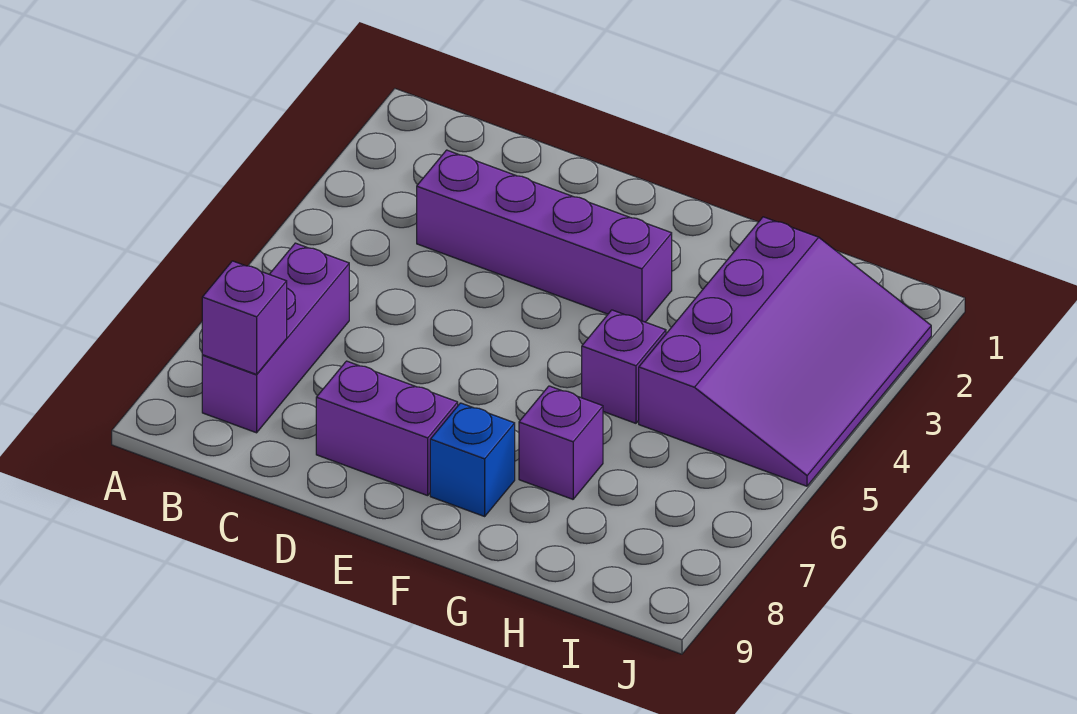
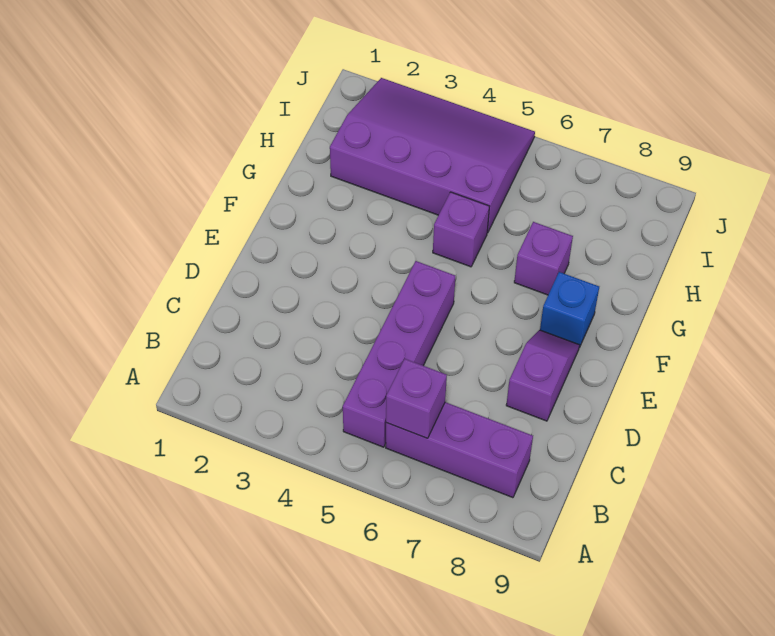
purple brick B8 level 2 -> purple brick B6 level 2
purple brick C3:F3 level 1 -> purple brick B5:E5 level 1
purple brick D8:E8 level 1 -> purple slope D8:E8 level 1 top D

